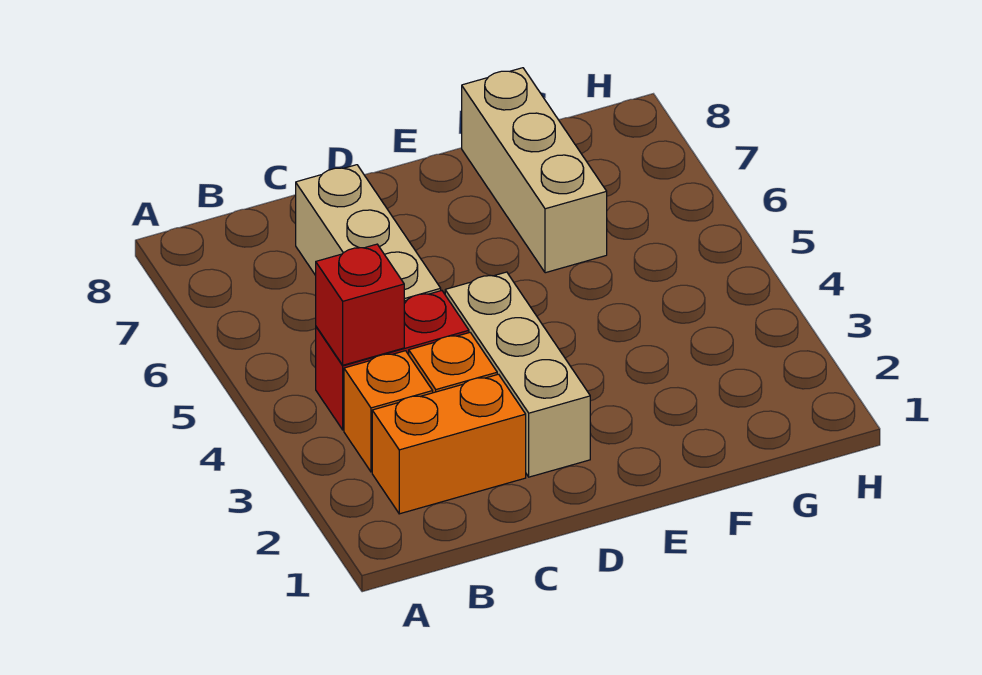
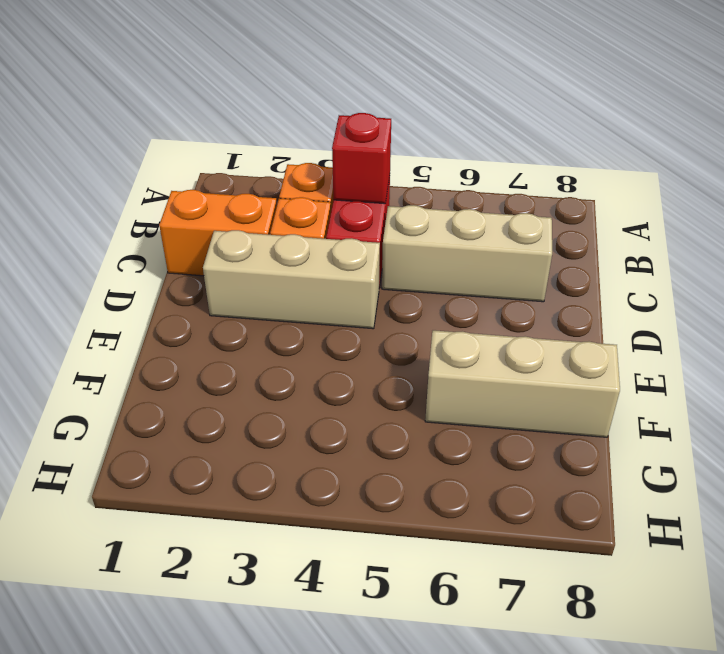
orange brick B2:C2 level 1 -> orange brick C1:C2 level 1

